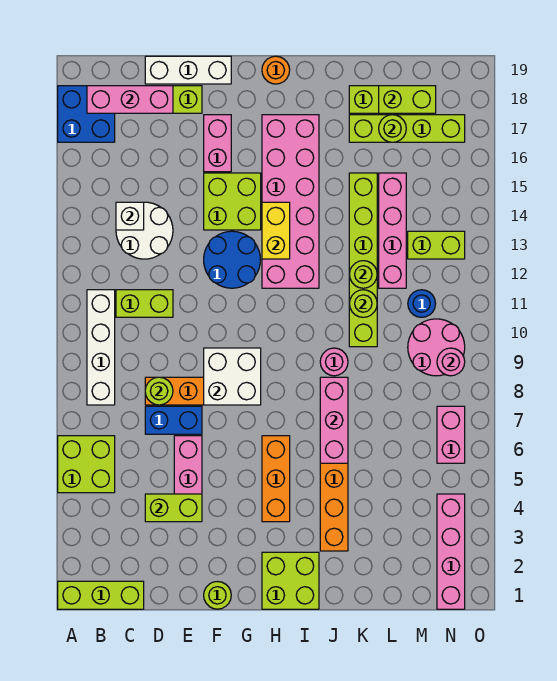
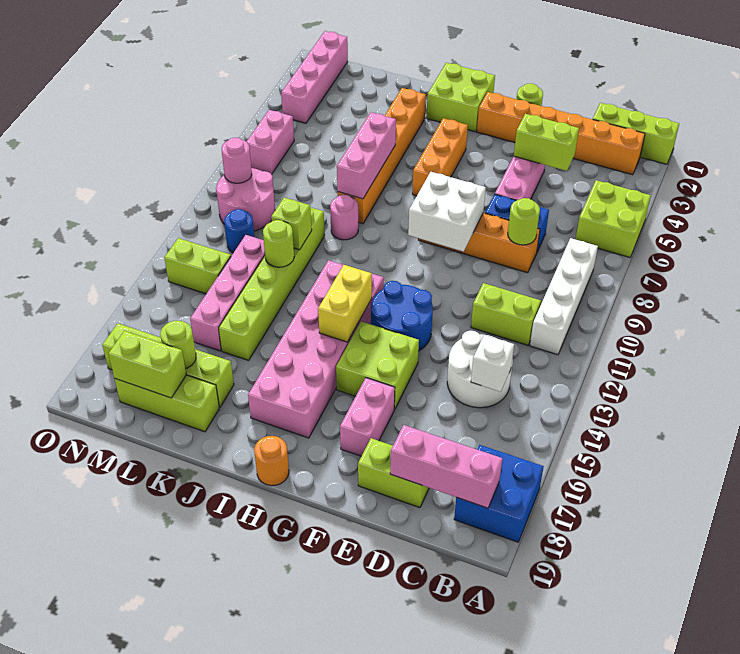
none -> orange brick B2:G2 level 1
white brick D19:F19 level 1 -> none
lime round brick K11 level 2 -> lime brick K11 level 2

